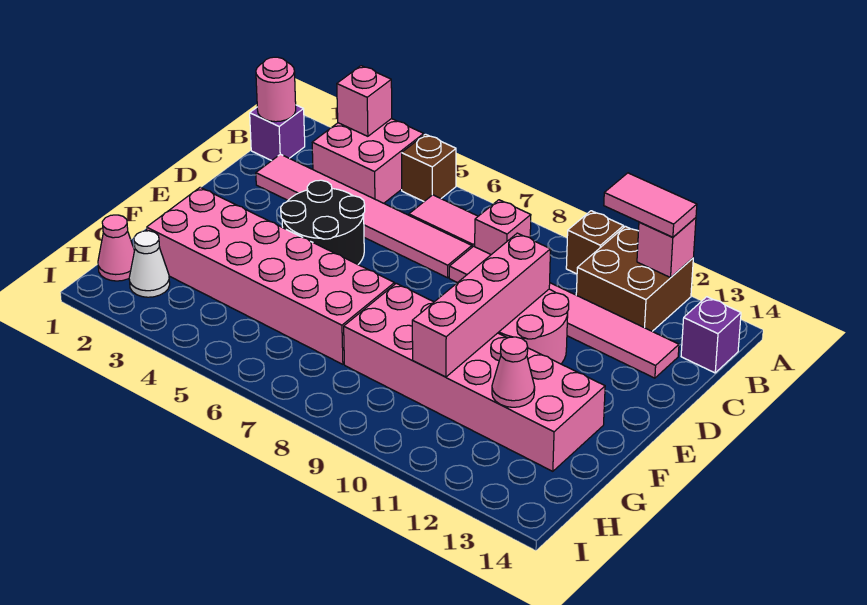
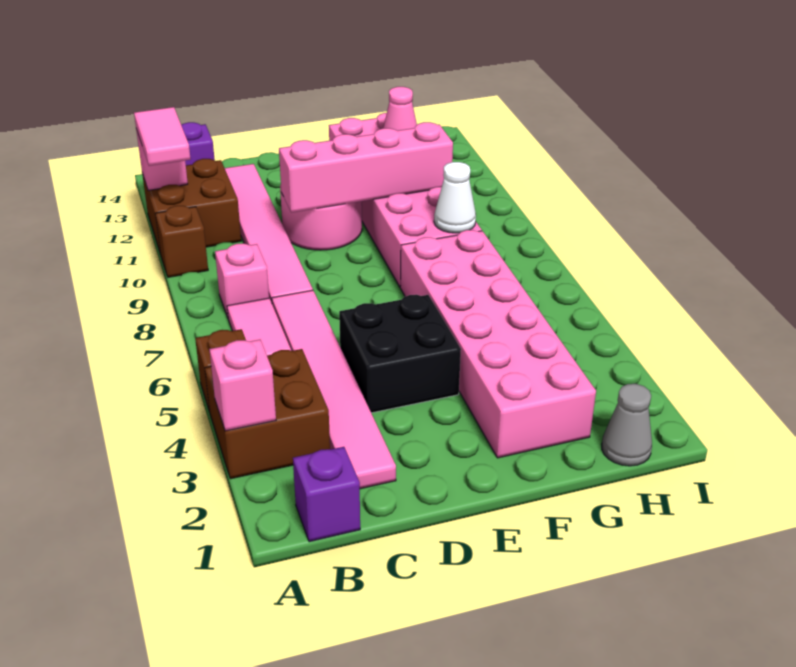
pink brick A3:B4 level 1 -> brown brick A3:B4 level 1
pink round brick B1 level 2 -> none
black round brick D4:E5 level 1 -> black brick D4:E5 level 1
pink cone H1 level 1 -> grey cone H1 level 1
white cone H2 level 1 -> white cone G8 level 2

